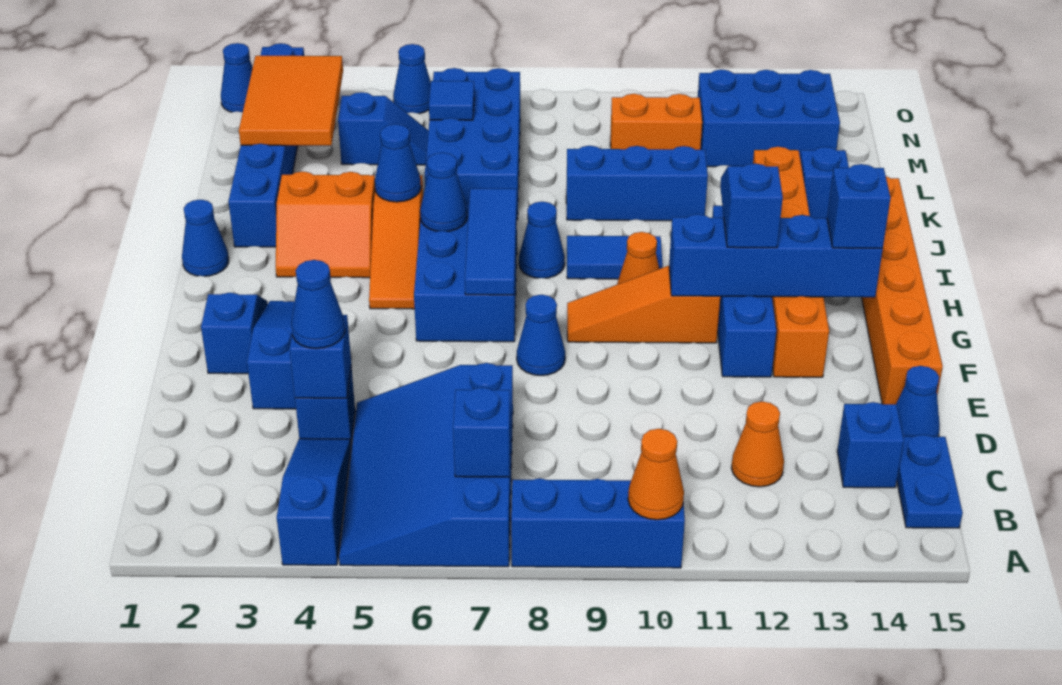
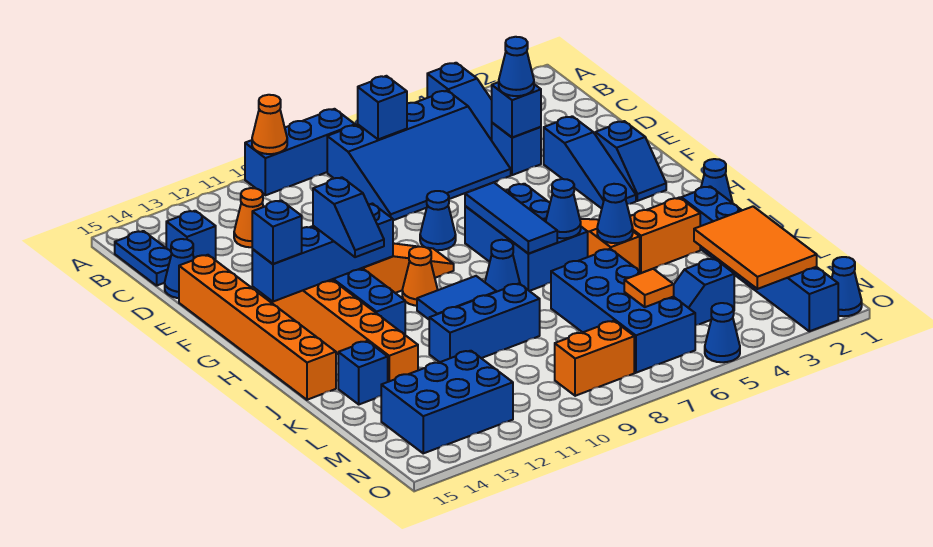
blue slope A5:D7 level 1 top 7 -> blue slope B5:D8 level 1 top B
blue tile M6 level 2 -> orange tile M6 level 2
orange brick M10:M11 level 1 -> orange brick N8:N9 level 1

